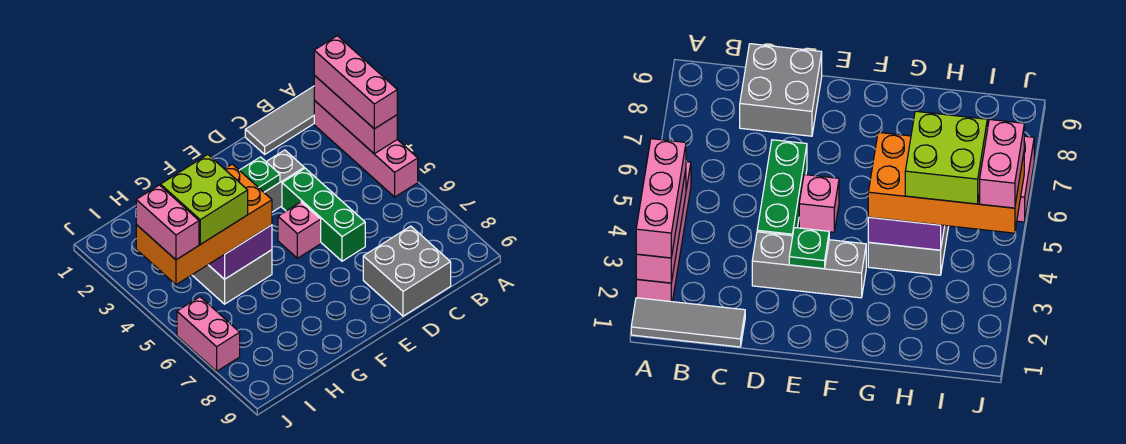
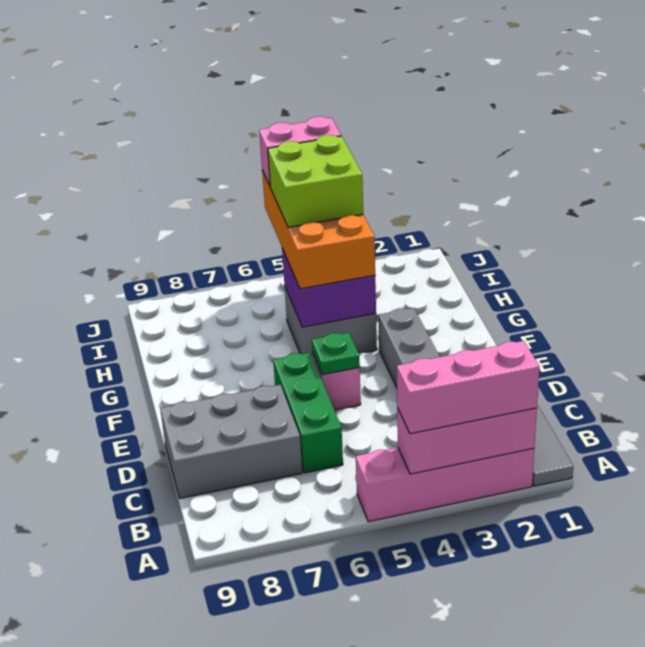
grey brick C8:D9 level 1 -> grey brick C7:D9 level 1
green brick D4:D6 level 1 -> green brick C6:E6 level 1
green plate E3 level 2 -> green plate E5 level 2
pink brick J6:J7 level 1 -> none

